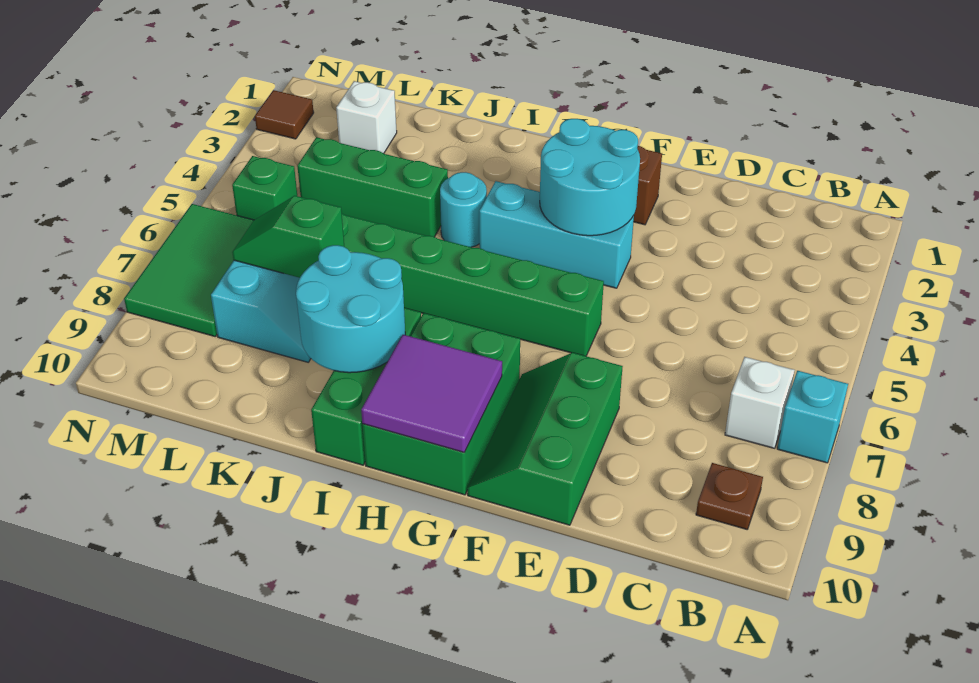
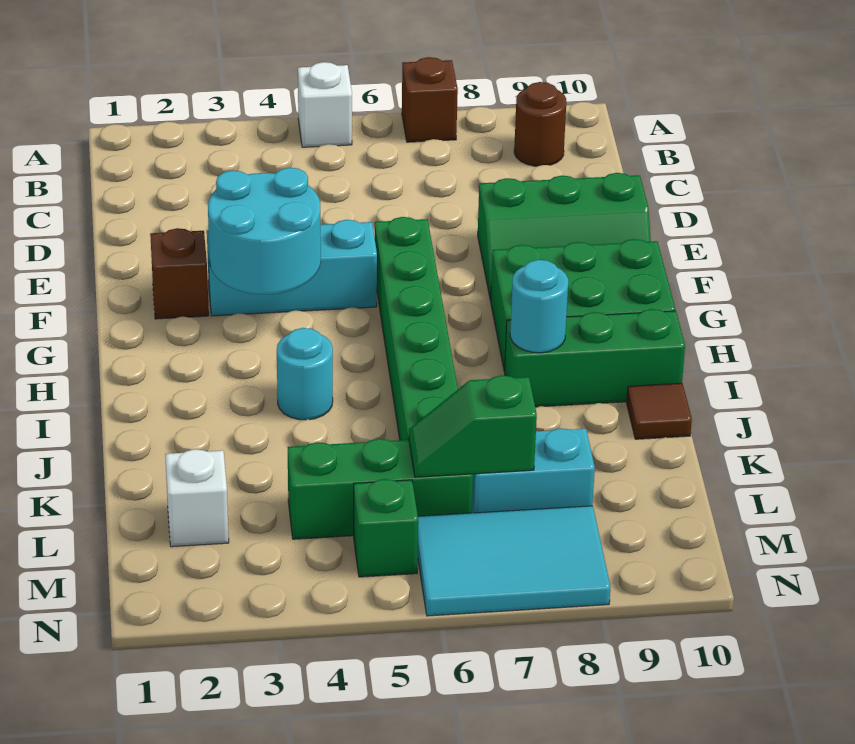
cyan brick A7 level 1 -> brown brick A7 level 1
white brick B7 level 1 -> white brick A5 level 1
brown plate B9 level 1 -> brown round brick B9 level 1
cyan brick F4:H4 level 1 -> cyan brick F3:F5 level 1
purple tile G9:H10 level 2 -> none
cyan round brick I8:J9 level 2 -> cyan round brick I8 level 2
green brick J4:L4 level 1 -> green brick L4:L6 level 1
green slope K7:L7 level 2 top K -> green slope L6:L7 level 2 top 7
green tile M6:N8 level 1 -> cyan tile M6:N8 level 1
brown tile N2 level 1 -> brown tile J10 level 1

